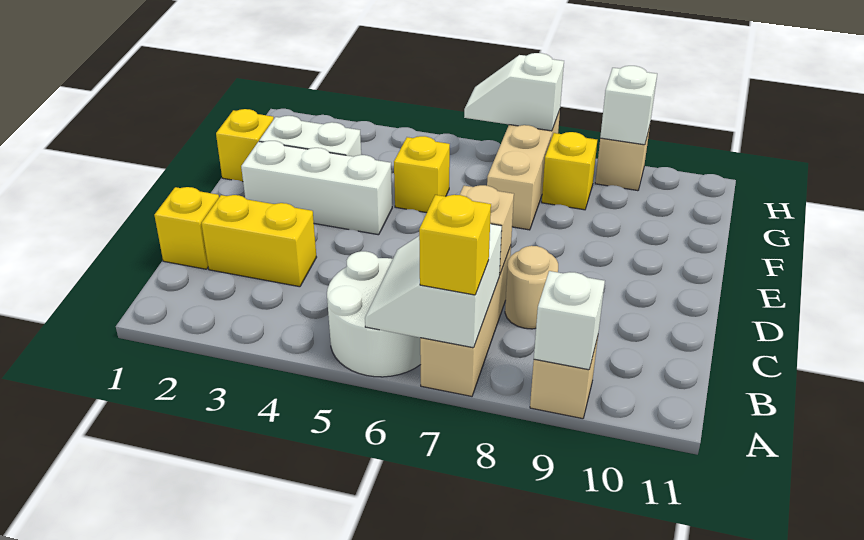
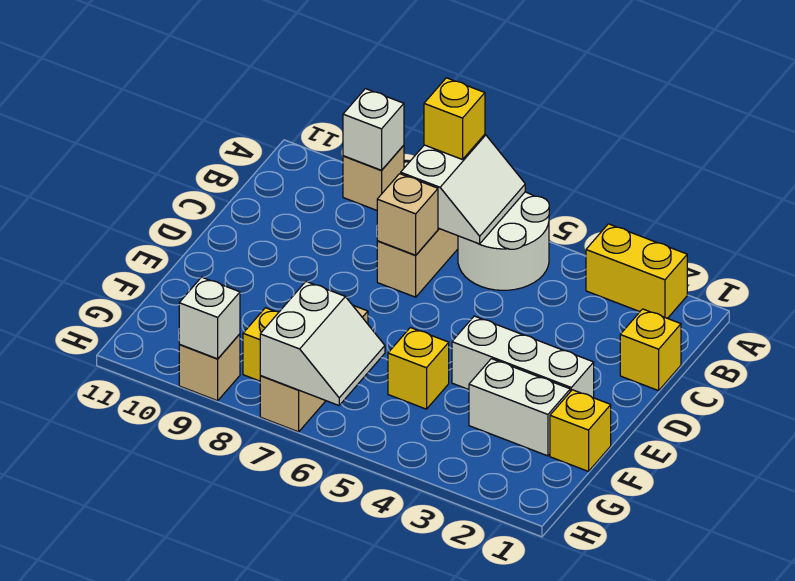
yellow brick C2:C3 level 1 -> yellow brick A2:A3 level 1
tan round brick C8 level 1 -> none
white slope H6:H7 level 2 top 7 -> white slope G6:H7 level 2 top 7

